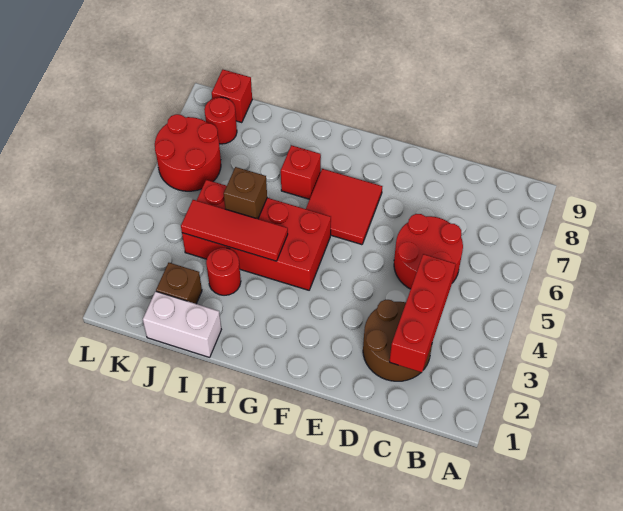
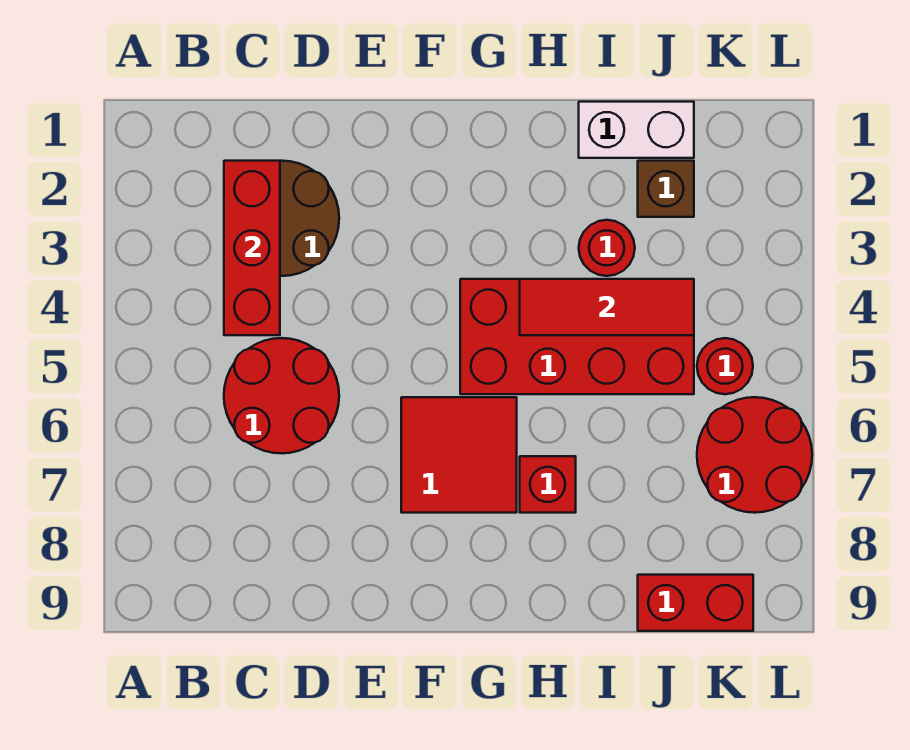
brown brick I5 level 2 -> none
red round brick K8 level 1 -> red round brick K5 level 1
red brick K9 level 1 -> red brick J9:K9 level 1

